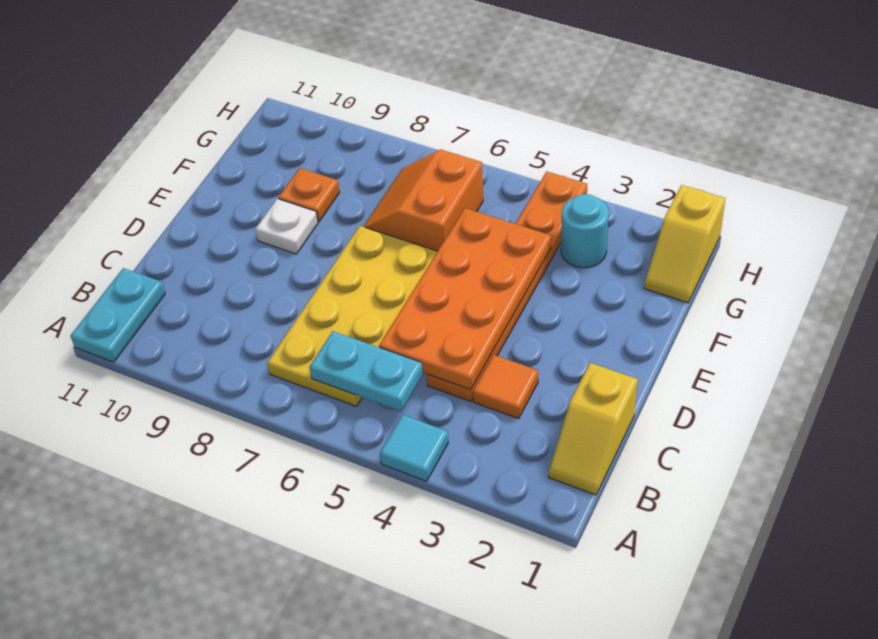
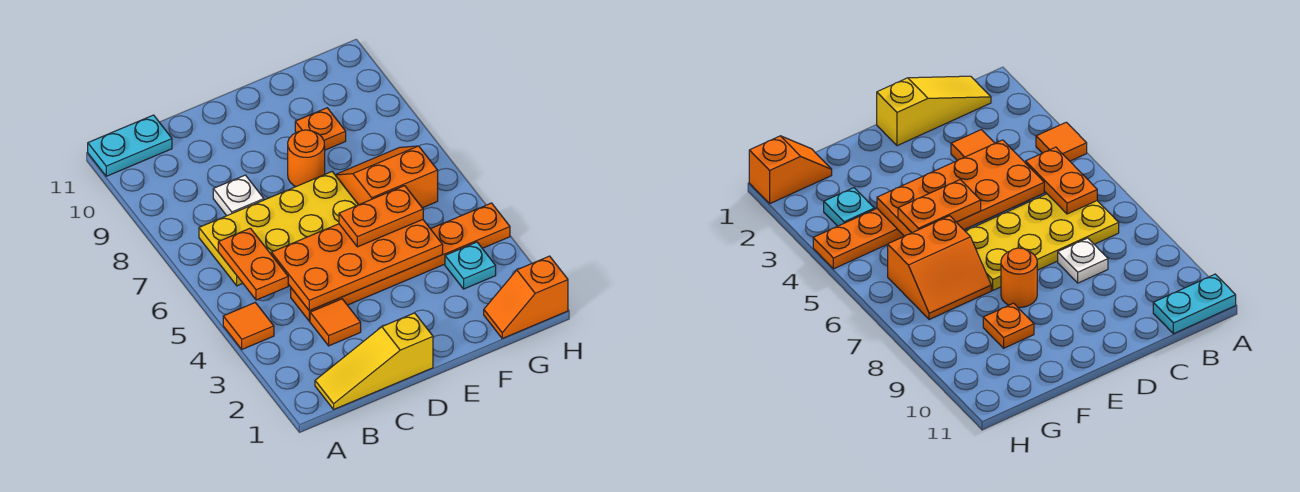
cyan tile A4 level 1 -> orange tile A4 level 1
yellow slope B1:C1 level 1 top C -> yellow slope B1:D1 level 1 top D
cyan plate B5:B6 level 2 -> orange plate B5:B6 level 2
none -> orange plate E5:F5 level 3
none -> orange round brick E8 level 1
white plate E9 level 1 -> white plate C8 level 1
yellow slope G1:H1 level 1 top H -> orange slope G1:H1 level 1 top H
cyan round brick G3 level 1 -> cyan plate G3 level 1

